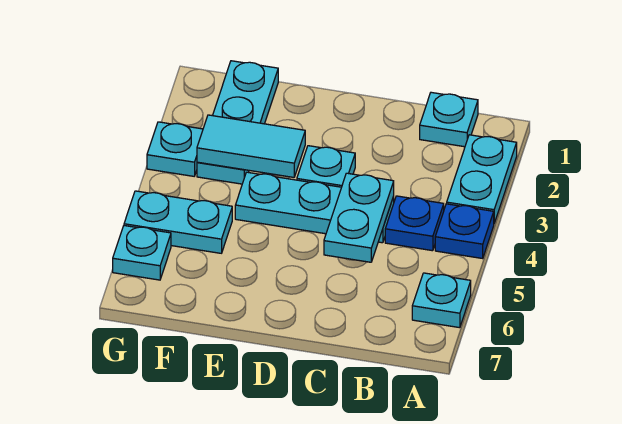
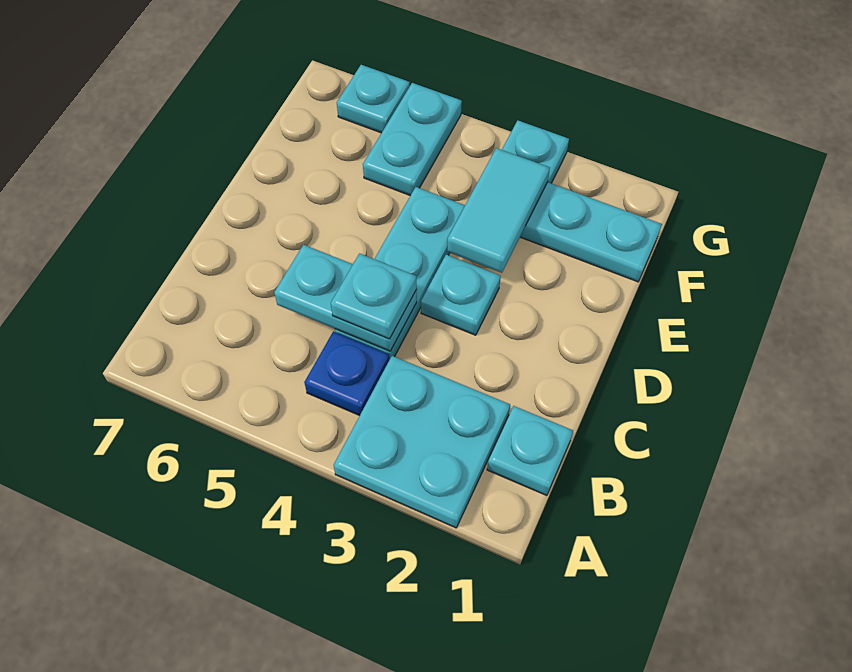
cyan plate A2:A3 level 1 -> cyan plate A2:B3 level 1
blue plate A4 level 1 -> none
cyan plate A6 level 1 -> cyan plate C4 level 3

